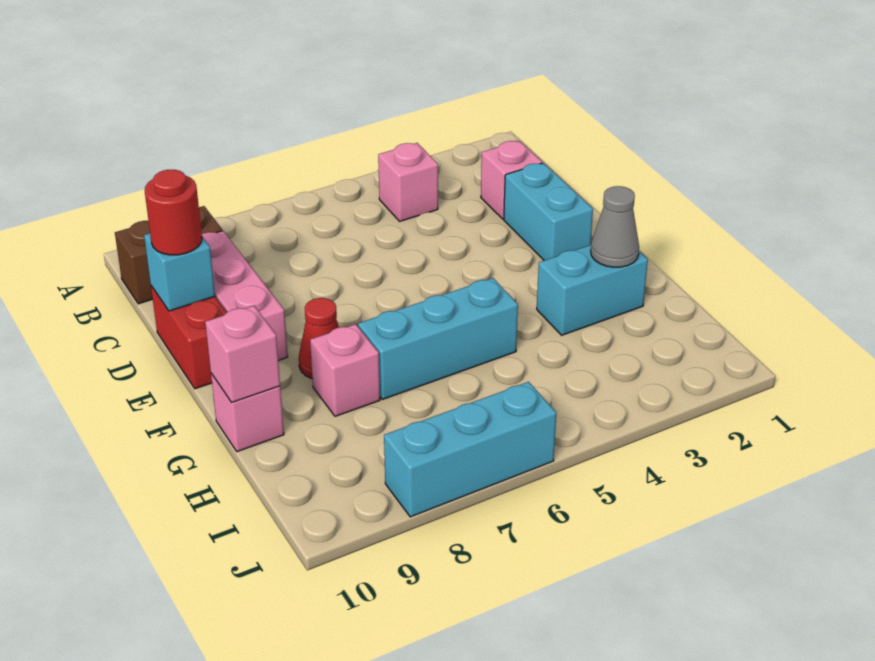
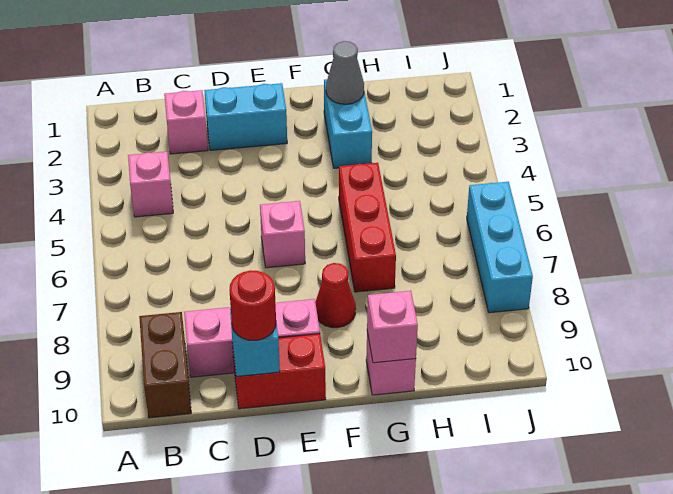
cyan brick G5:G7 level 1 -> red brick G5:G7 level 1
pink brick G8 level 1 -> pink brick E6 level 1

